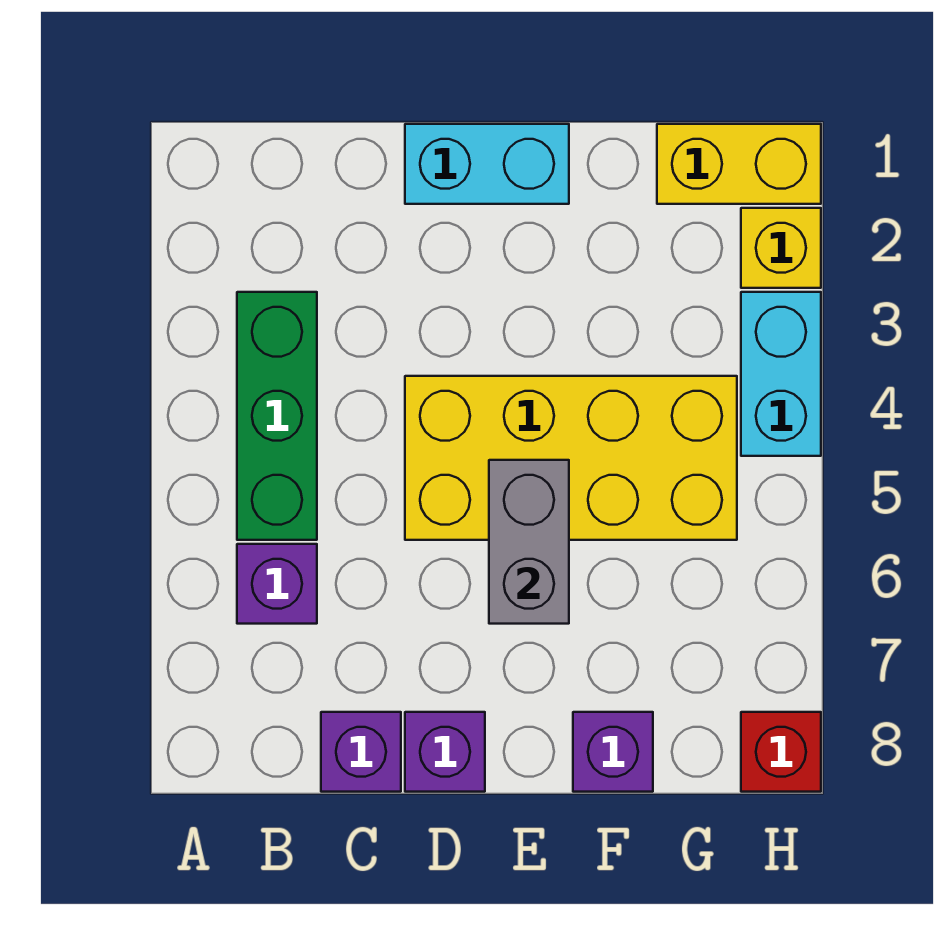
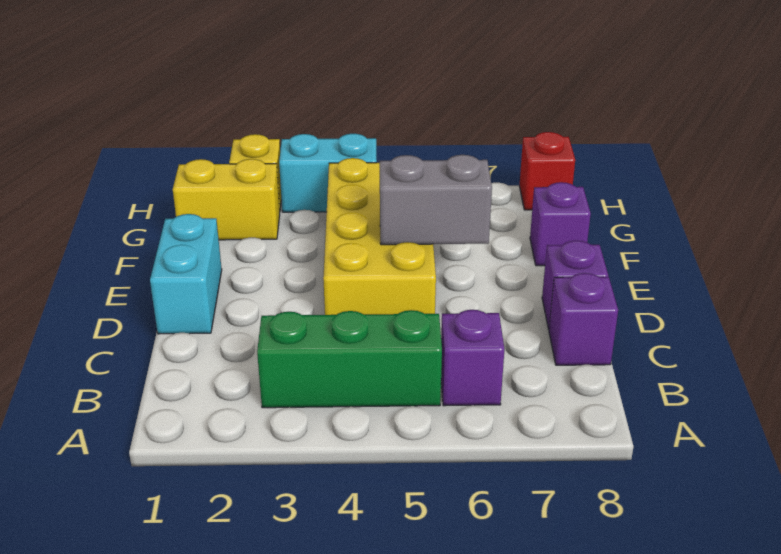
yellow brick G1:H1 level 1 -> yellow brick G1:G2 level 1

